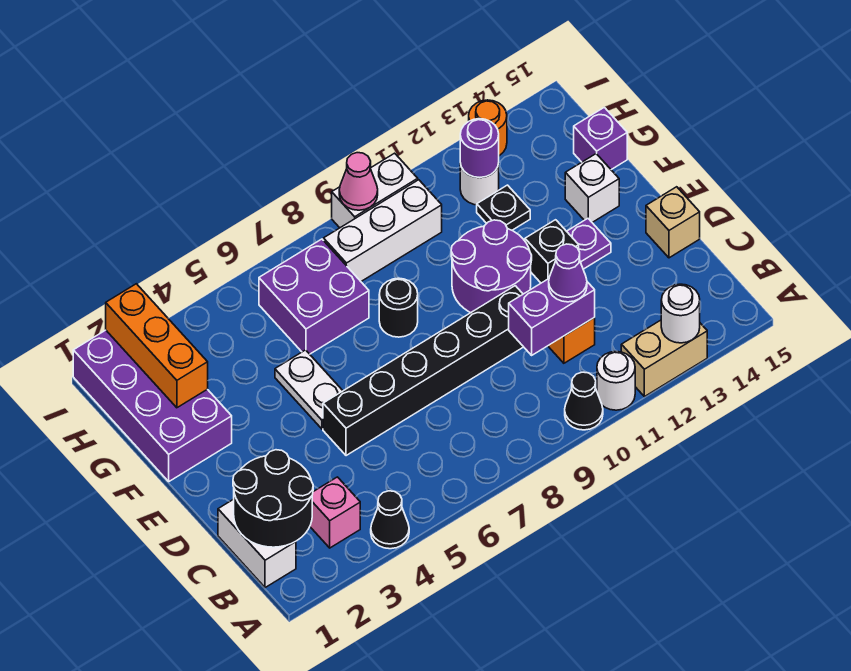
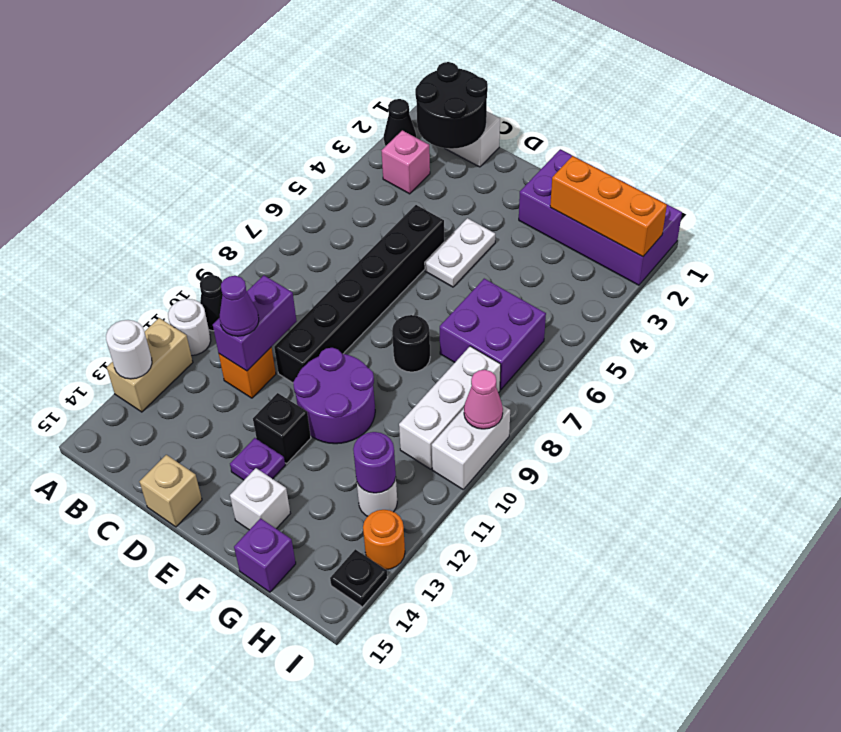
black cone A4 level 1 -> black cone A2 level 1
white plate E5:F5 level 1 -> white plate E4:E5 level 1
black plate G12 level 1 -> black plate I14 level 1

